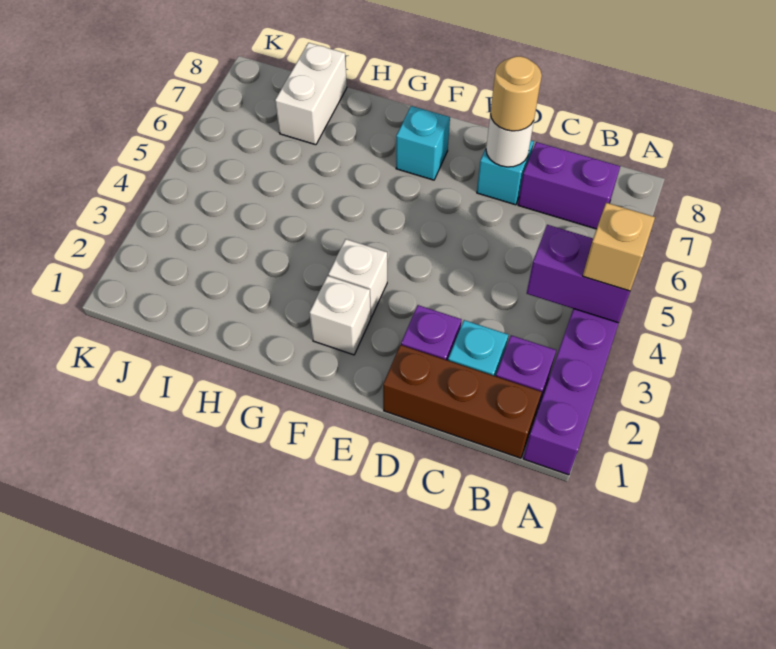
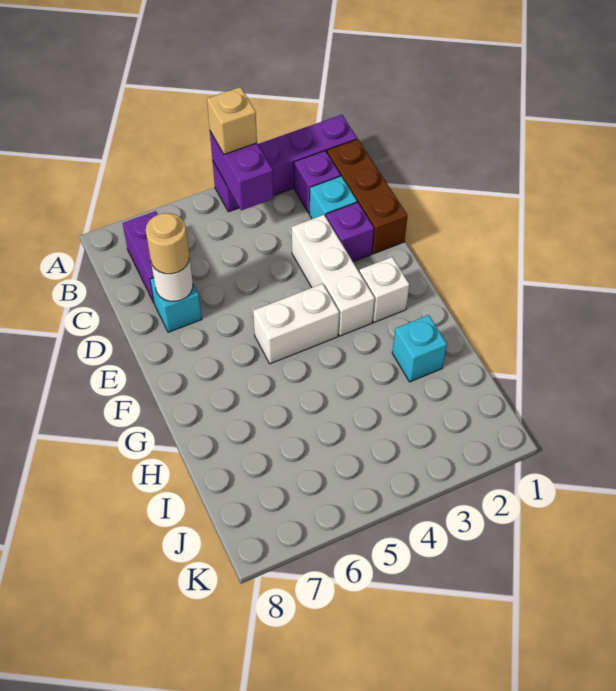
white brick F3 level 1 -> white brick D3:F3 level 1
cyan brick F7 level 1 -> cyan brick H2 level 1
white brick I7:I8 level 1 -> white brick F4:F5 level 1

